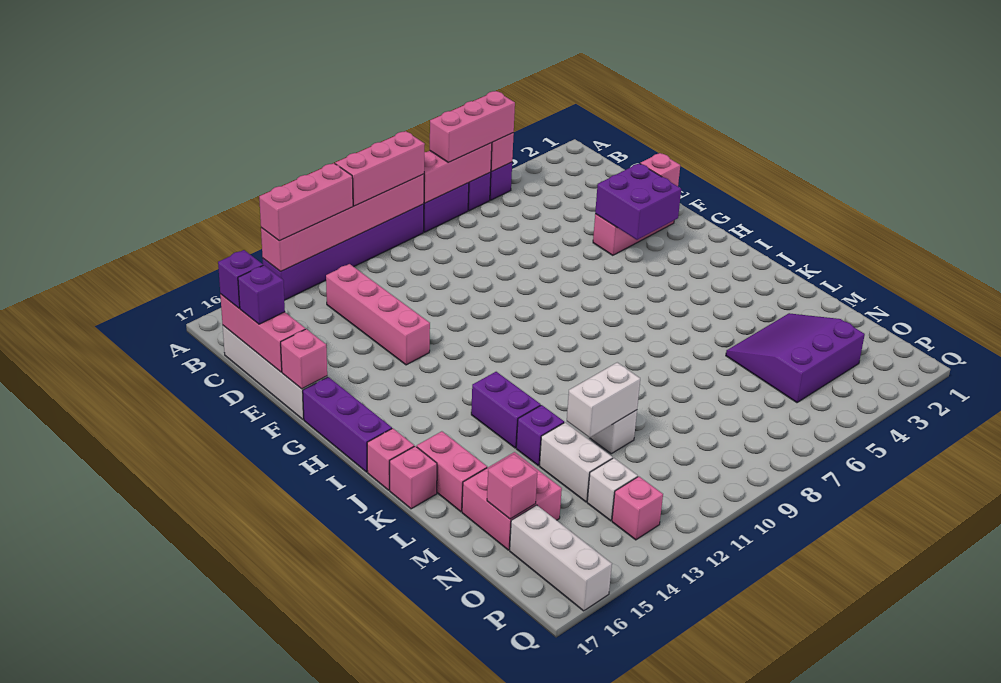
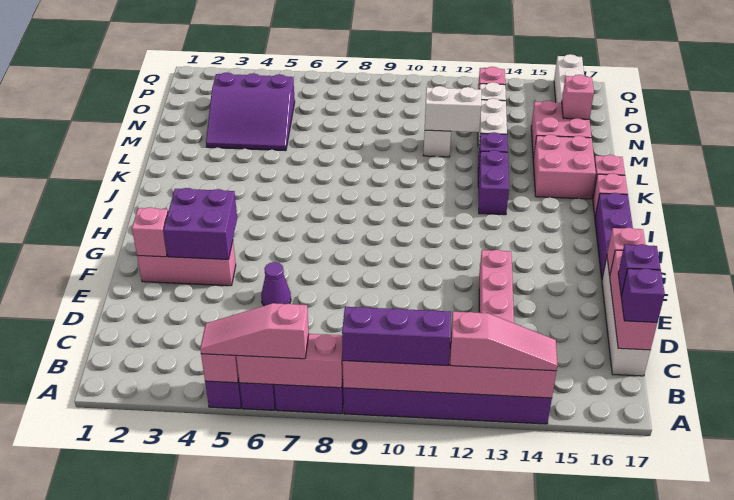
pink brick A5:A7 level 3 -> pink slope A5:A7 level 3 top 7
pink brick A9:A11 level 3 -> purple brick A9:A11 level 3
pink brick A12:A14 level 3 -> pink slope A12:A14 level 3 top 12
none -> purple cone E6 level 1
pink brick K16:L16 level 1 -> pink brick K15:L16 level 1

